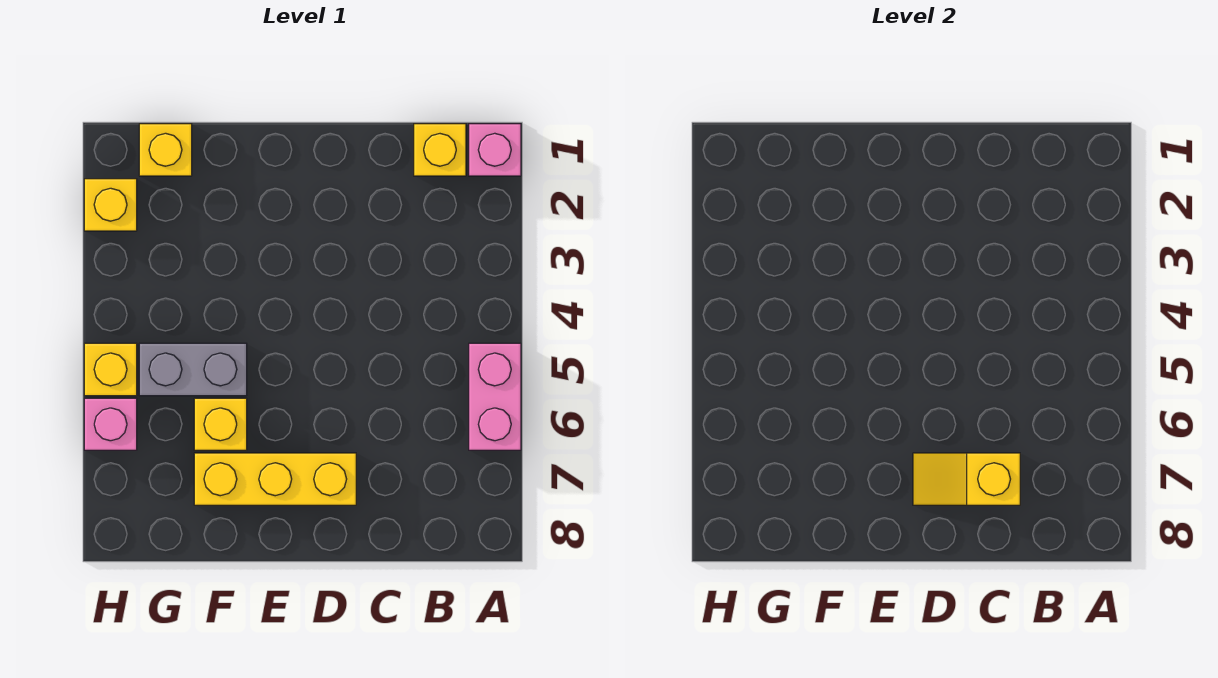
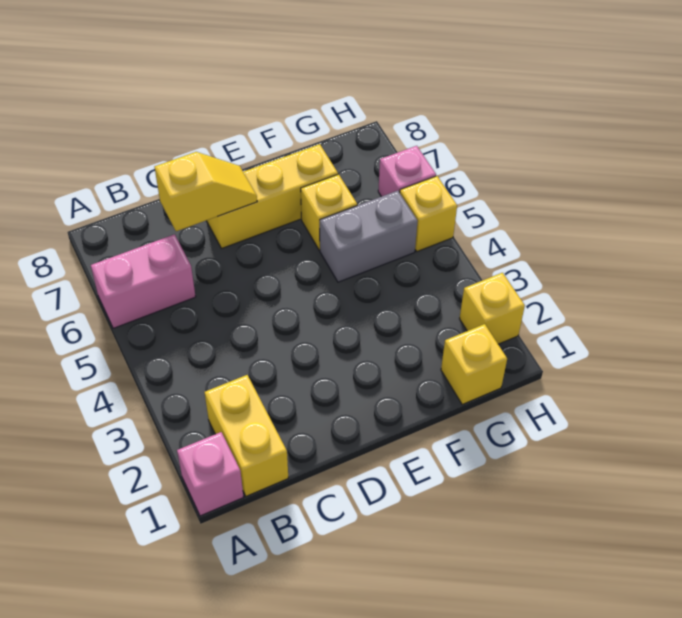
pink brick A5:A6 level 1 -> pink brick A6:B6 level 1
yellow brick B1 level 1 -> yellow brick B1:B2 level 1

